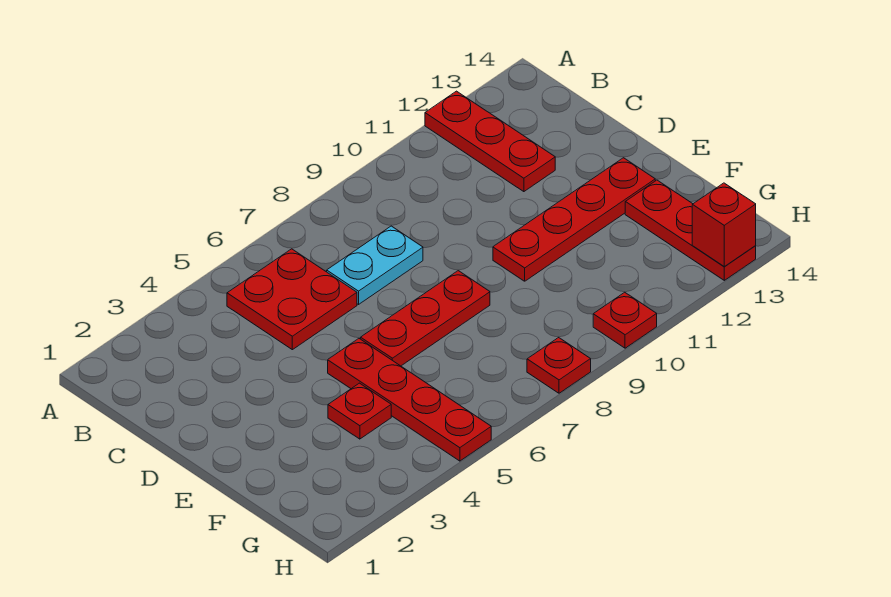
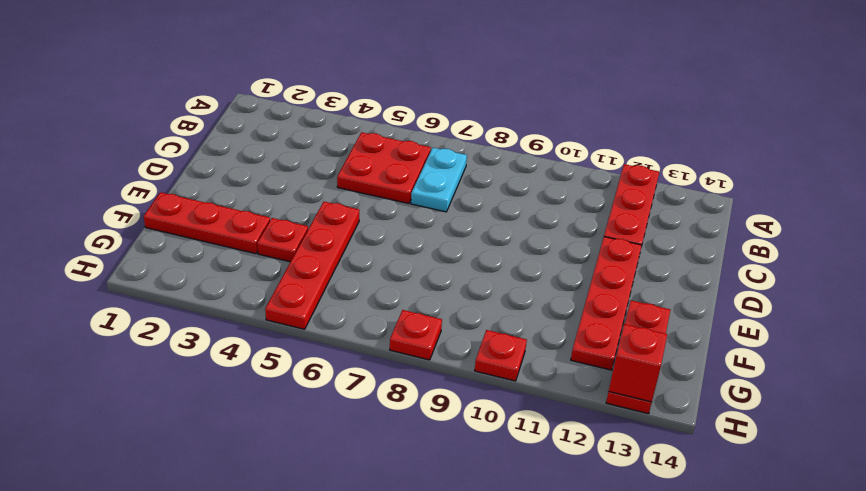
cyan plate C7:C8 level 1 -> cyan plate B7:C7 level 1
red plate E6:E8 level 1 -> red plate F1:F3 level 1
red plate E10:E13 level 1 -> red plate D12:G12 level 1

